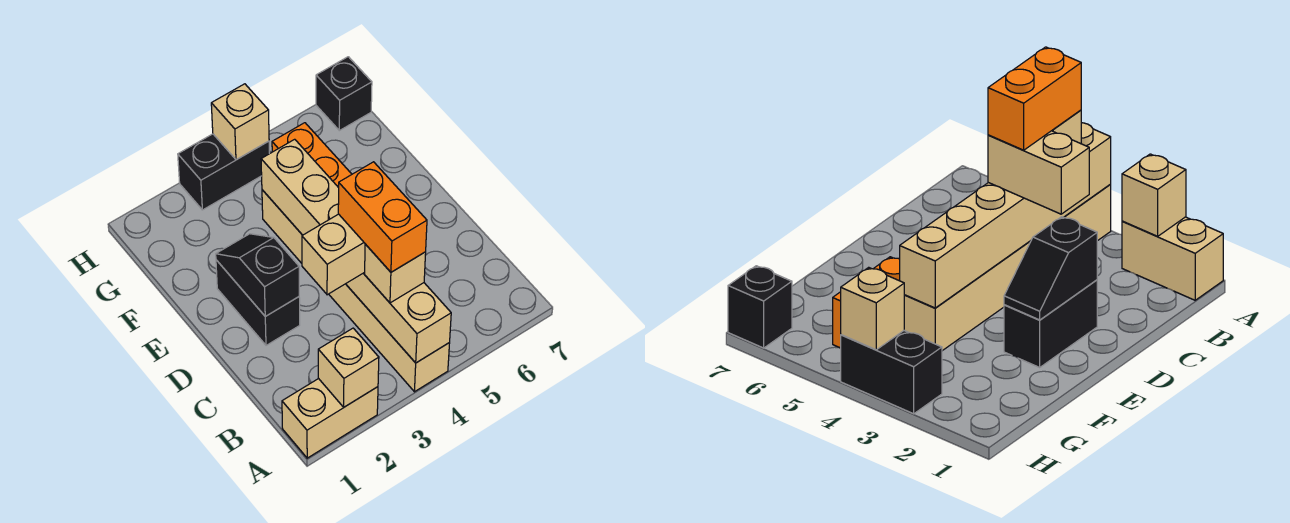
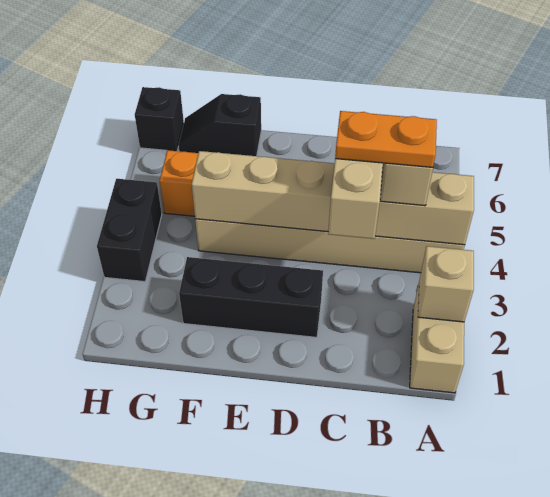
orange brick B4:C4 level 4 -> orange plate B4:C4 level 4
black brick D2:E2 level 1 -> black brick D2:F2 level 1
black slope D2:E2 level 2 top D -> black slope F7:G7 level 1 top F
tan brick H4 level 2 -> none

